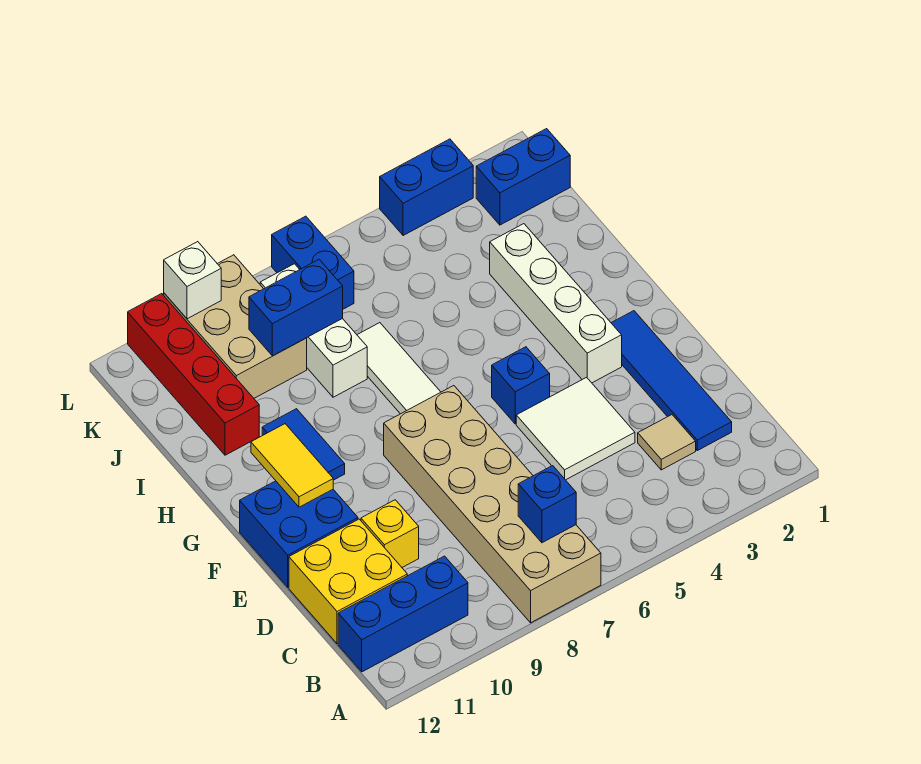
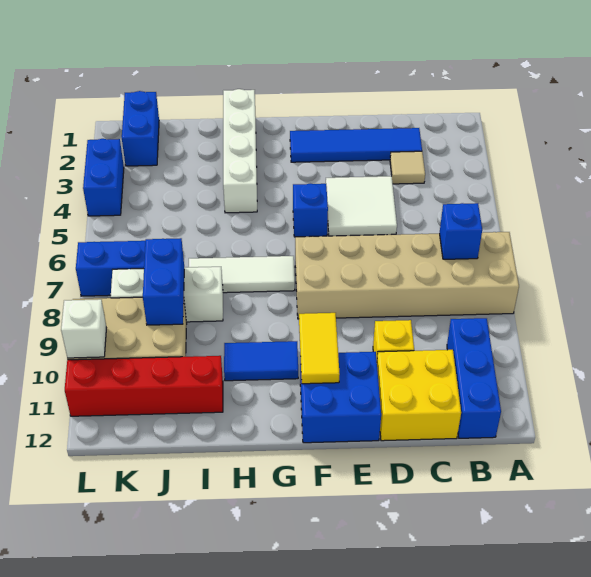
white brick F3:I3 level 1 -> white brick H1:H4 level 1
yellow tile F11:G11 level 2 -> yellow tile F10:F11 level 2

